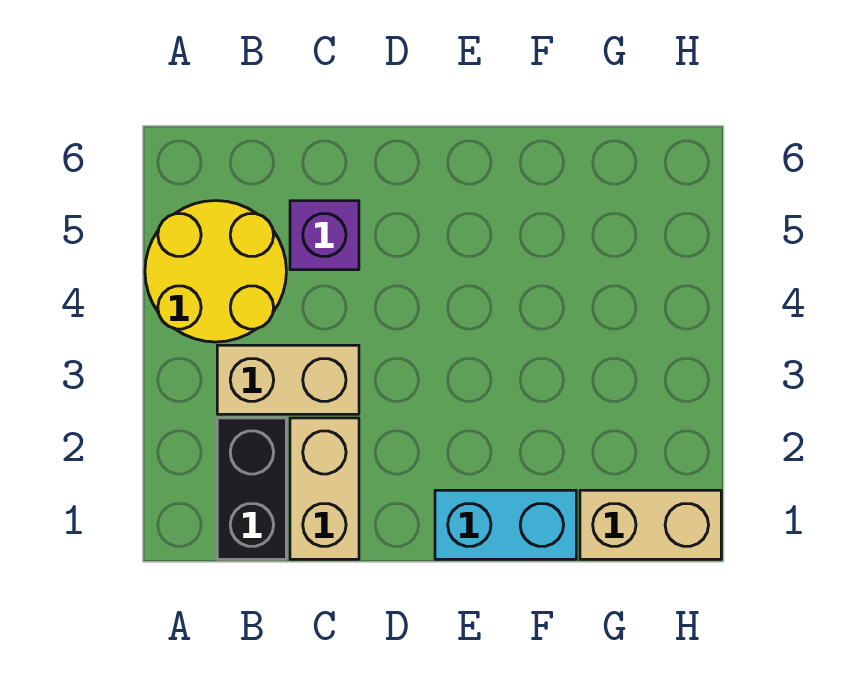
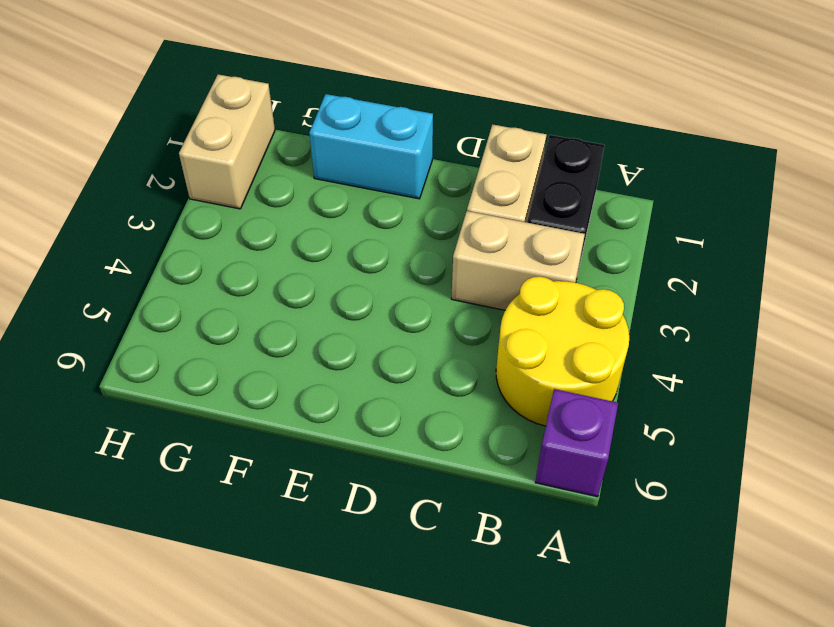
purple brick C5 level 1 -> purple brick A6 level 1
tan brick G1:H1 level 1 -> tan brick H1:H2 level 1

